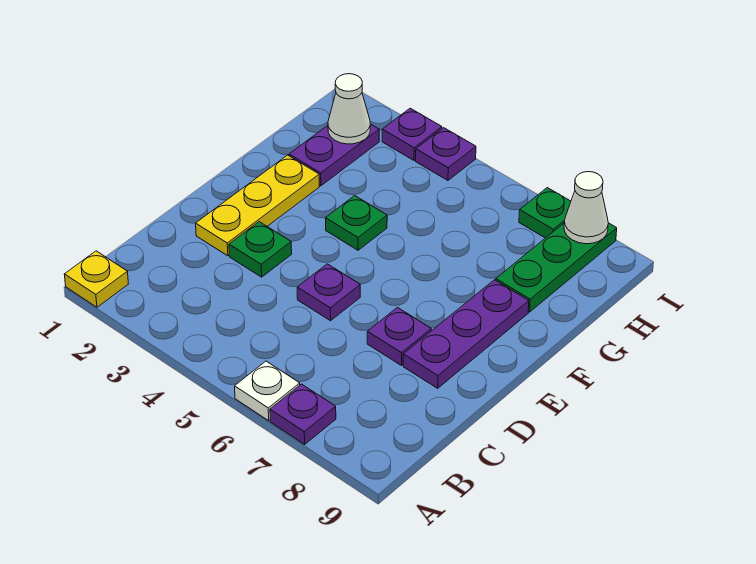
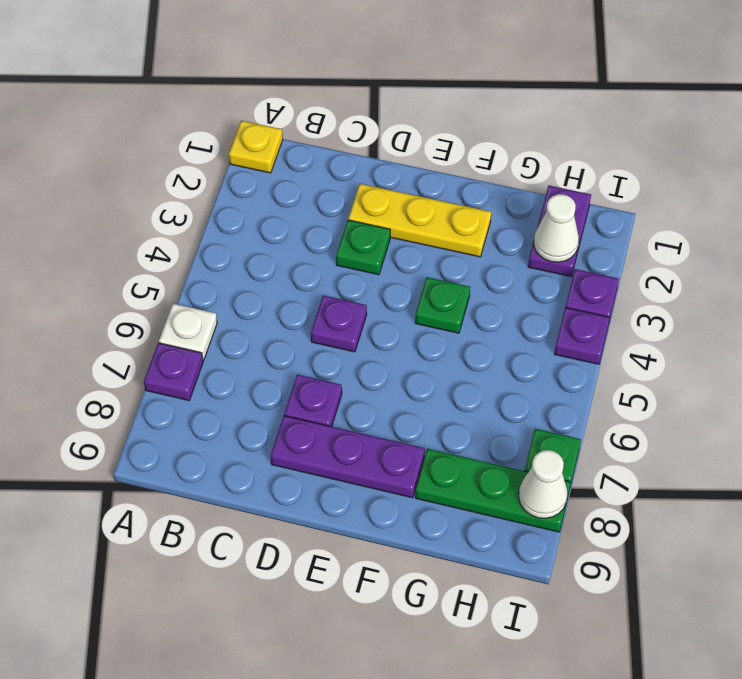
purple plate G2:H2 level 1 -> purple plate H1:H2 level 1

